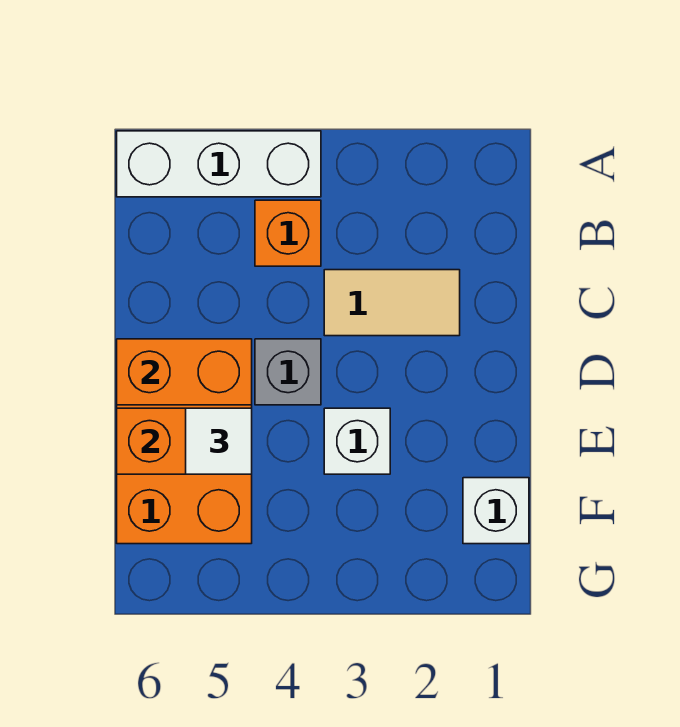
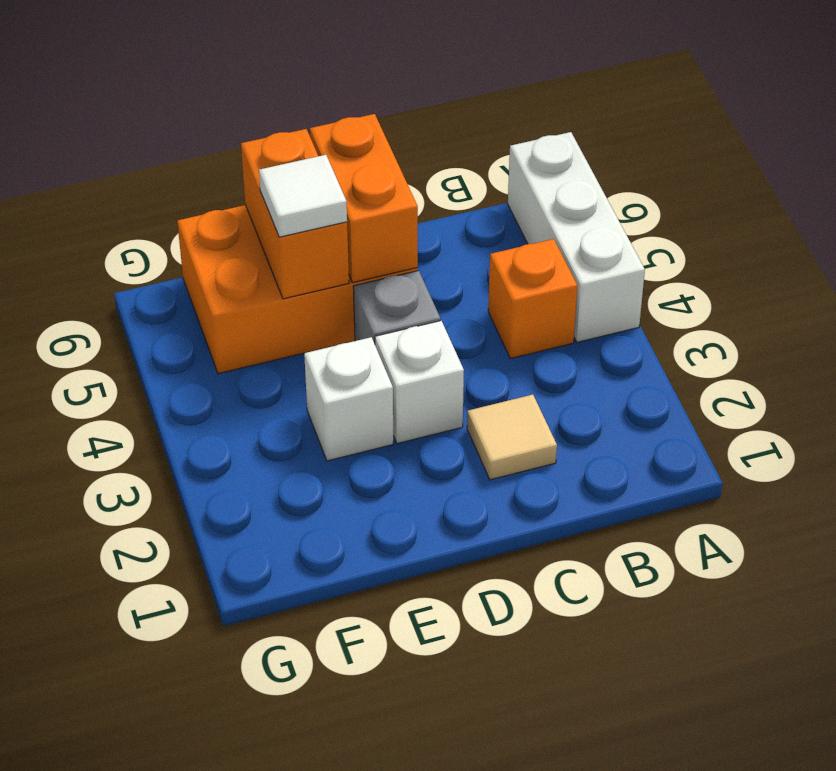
tan tile C2:C3 level 1 -> tan tile C2 level 1
white brick F1 level 1 -> white brick D3 level 1

